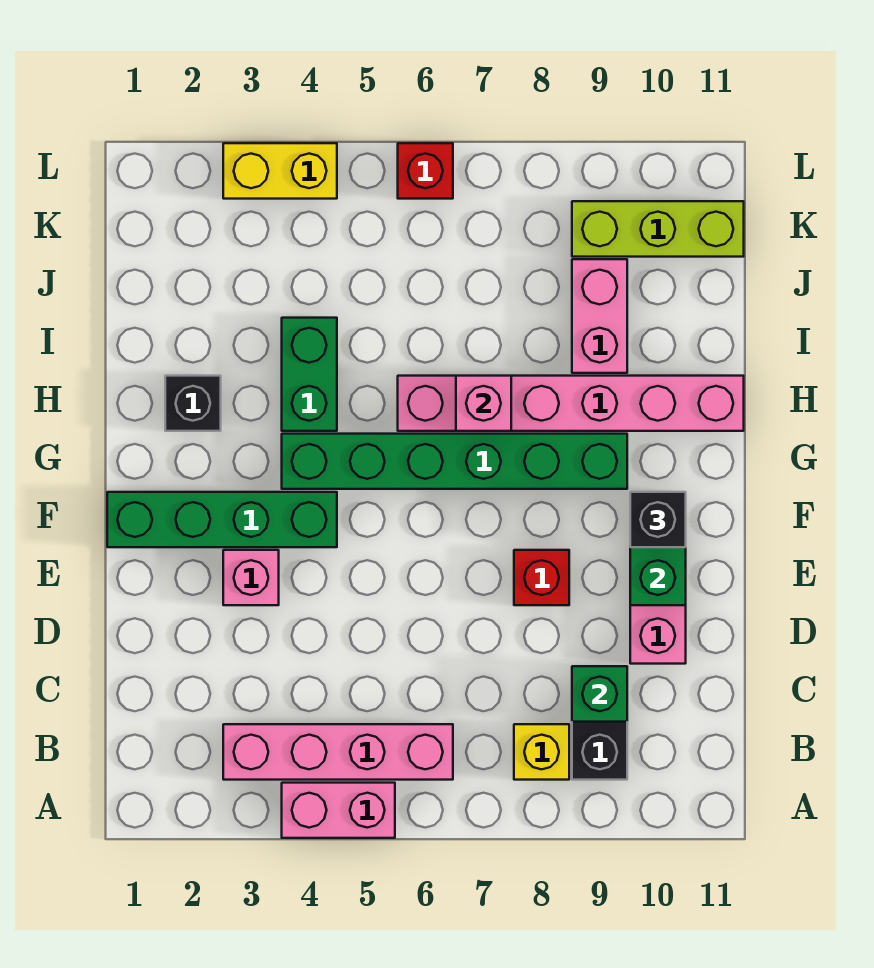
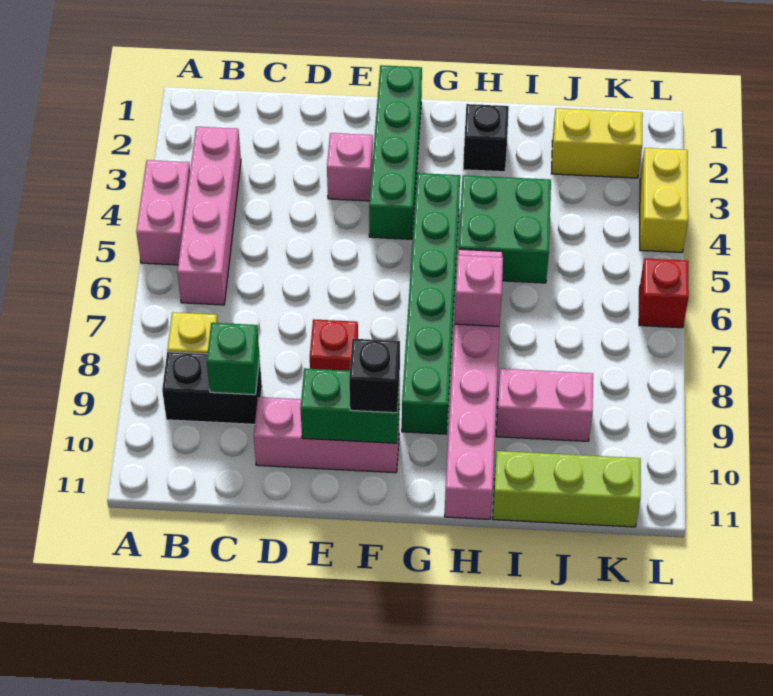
green brick H4:I4 level 1 -> green brick H4:I5 level 1
none -> yellow brick J2:K2 level 1
lime brick K9:K11 level 1 -> lime brick I11:K11 level 1

